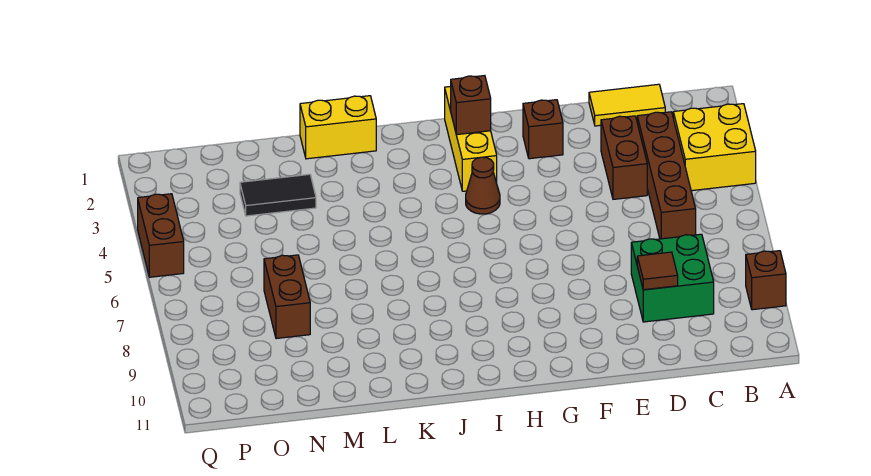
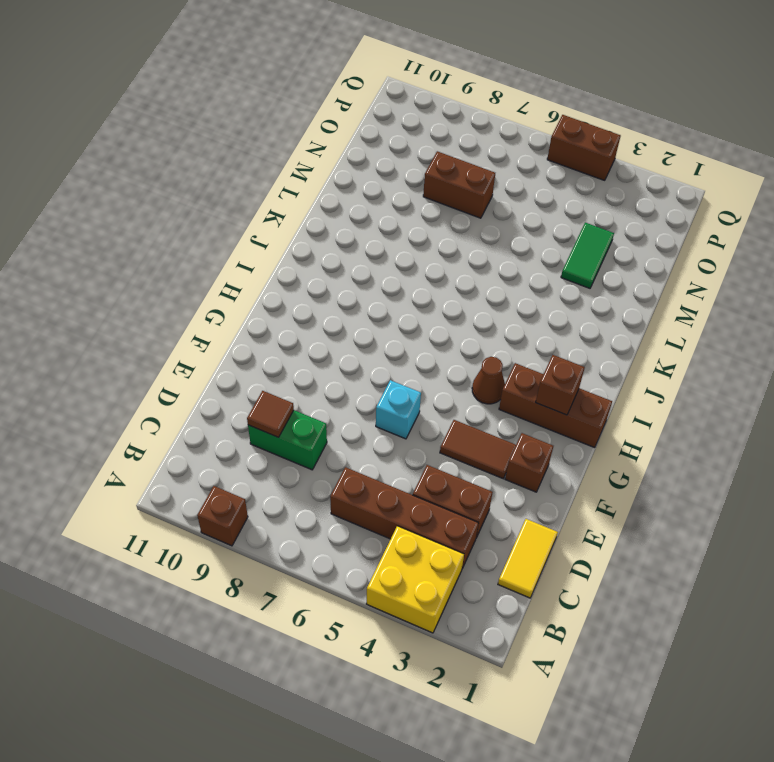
green brick C8:D9 level 1 -> green brick D8:D9 level 1
none -> brown tile F3:F4 level 1
none -> cyan brick F6 level 1
yellow brick H1:H3 level 1 -> brown brick H1:H3 level 1
yellow brick K1:L1 level 1 -> none
black tile M3:N3 level 1 -> green tile M3:N3 level 1

